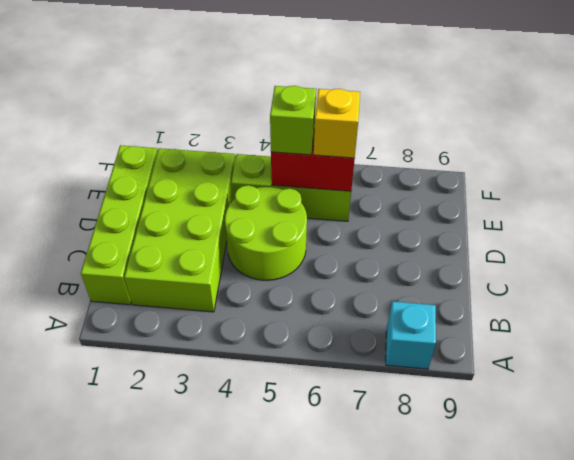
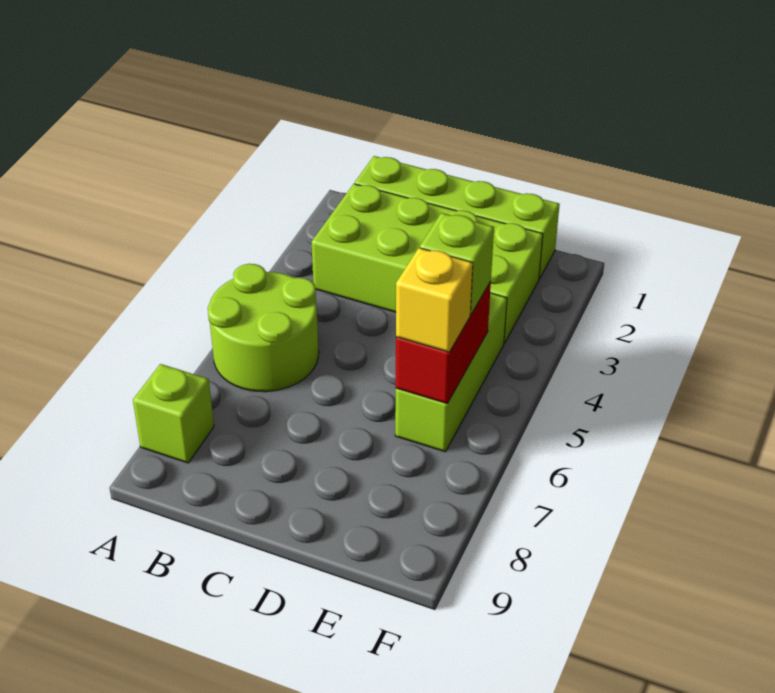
cyan brick A8 level 1 -> lime brick A8 level 1
lime round brick C4:D5 level 1 -> lime round brick A5:B6 level 1

